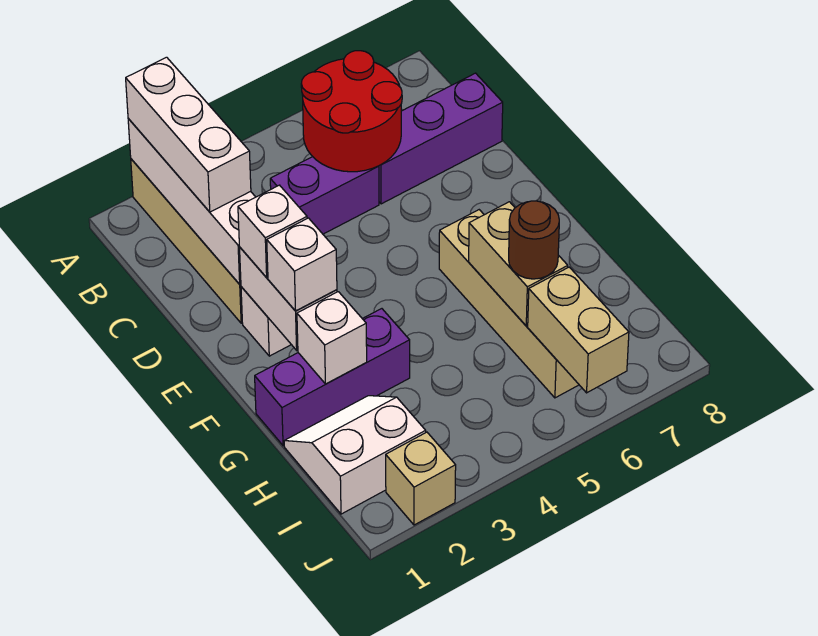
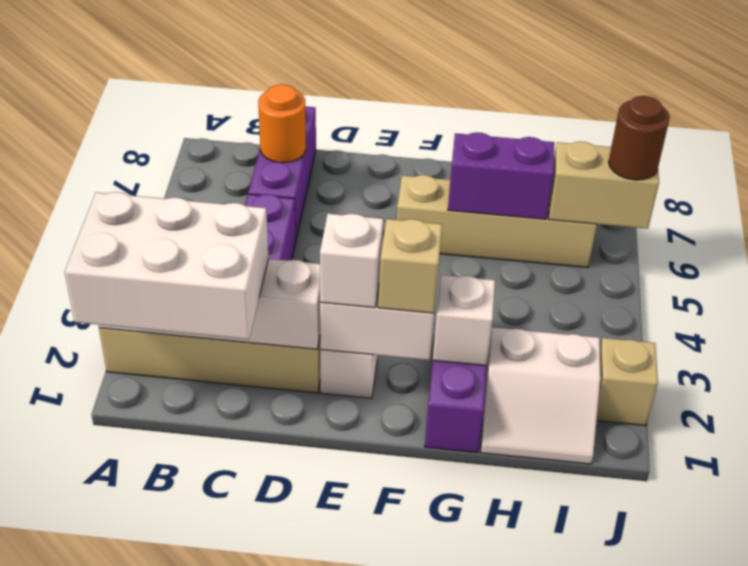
white brick A2:C2 level 3 -> white brick A1:C2 level 3
red round brick B5:C6 level 2 -> none
none -> orange round brick C7 level 2
white brick F2 level 3 -> tan brick F2 level 3
tan brick G6:H6 level 2 -> purple brick G6:H6 level 2
white slope H1:I2 level 1 top I -> white slope H1:I2 level 1 top 2
brown round brick H6 level 3 -> brown round brick J6 level 3

